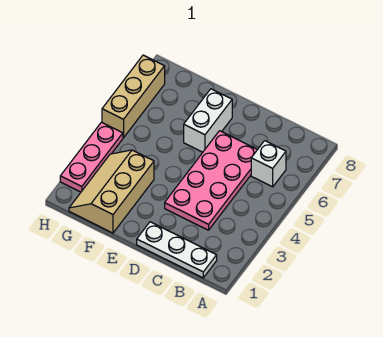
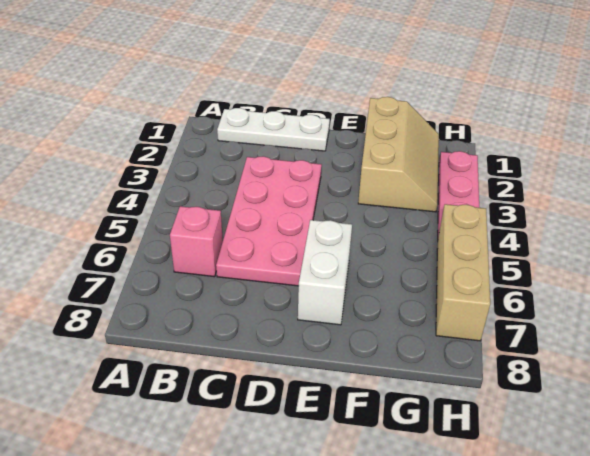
white brick B6 level 1 -> pink brick B6 level 1

